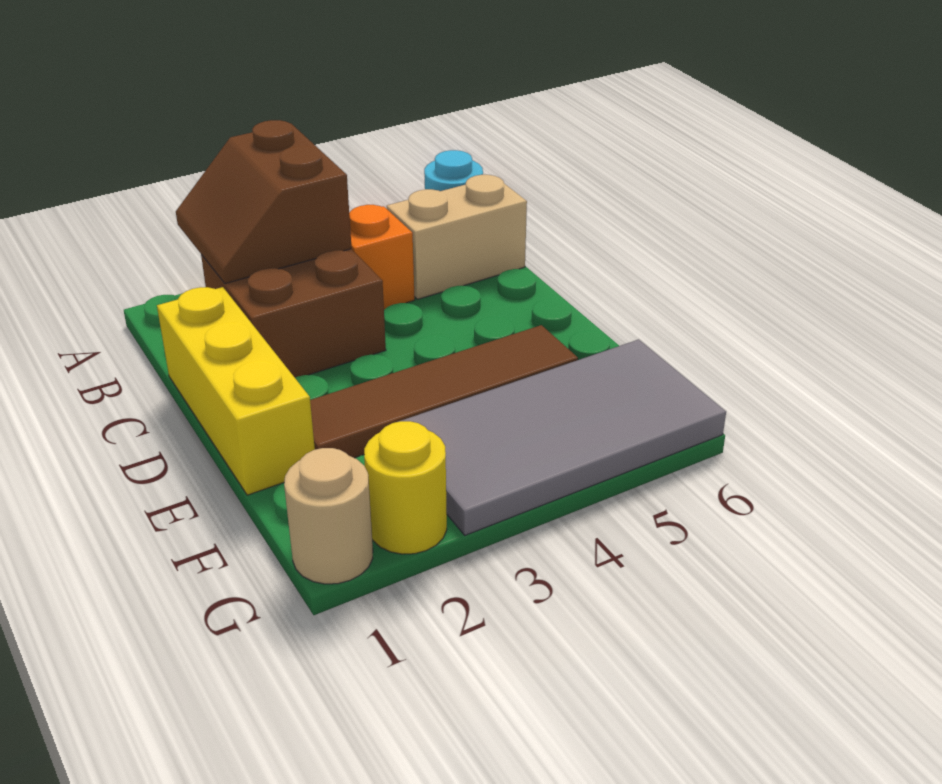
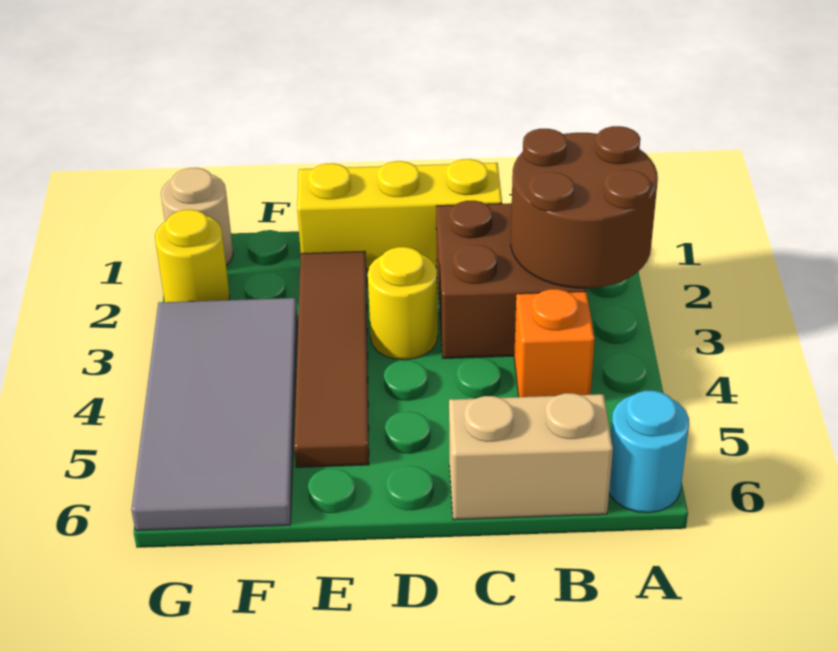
brown slope A2:B3 level 2 top 3 -> brown round brick A2:B3 level 2
tan brick B5:B6 level 1 -> tan brick B6:C6 level 1
none -> yellow round brick D3 level 1

